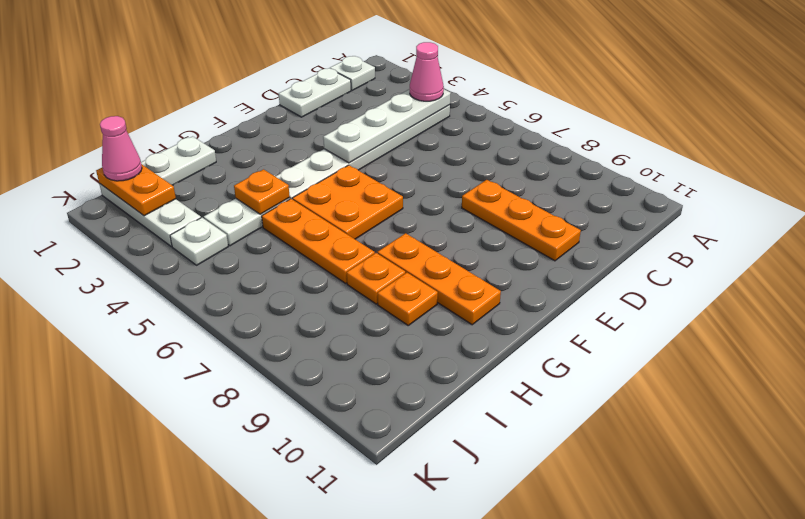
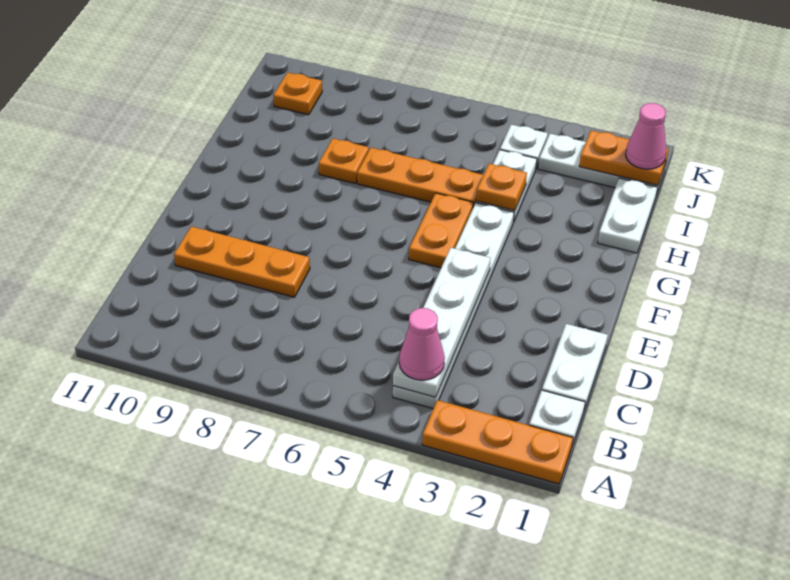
orange plate F5:G6 level 1 -> orange plate F5:G5 level 1
orange plate G8:G10 level 1 -> orange plate A1:A3 level 1
orange plate H9 level 1 -> orange plate J10 level 1

